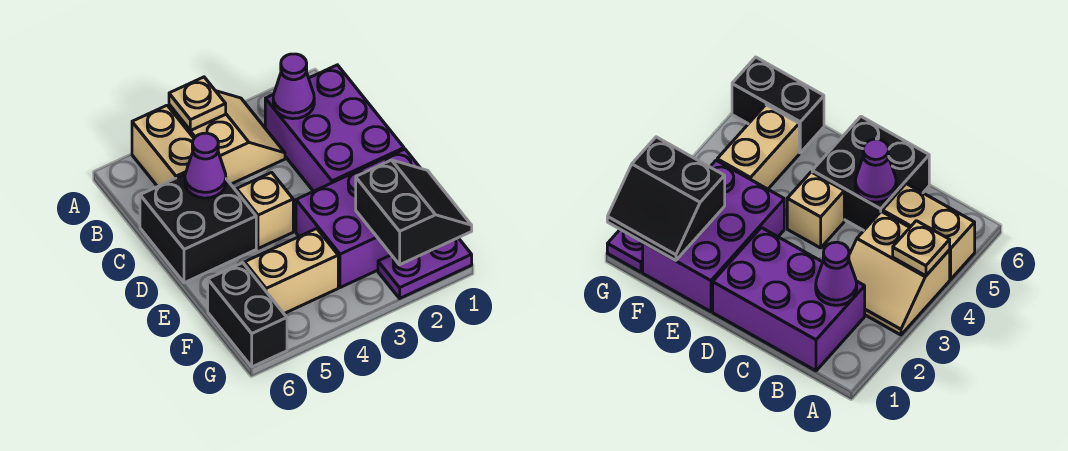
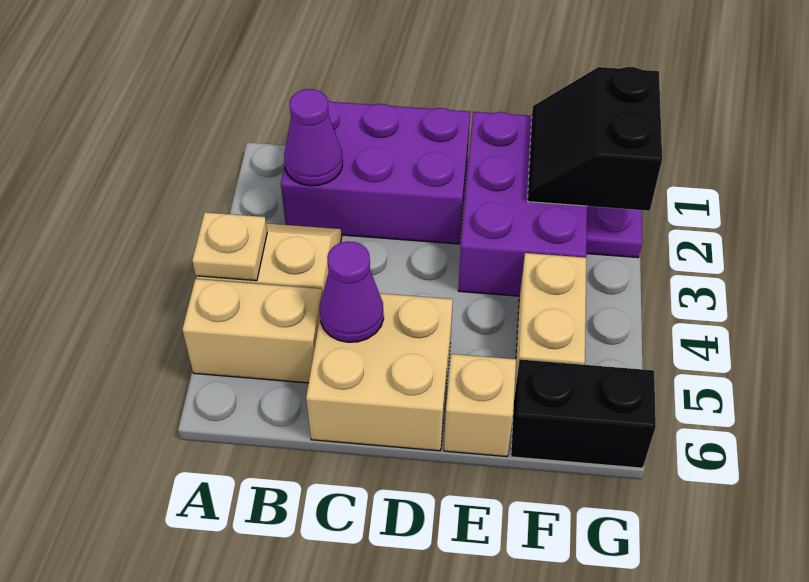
black brick C5:D6 level 1 -> tan brick C5:D6 level 1
tan brick D4 level 1 -> tan brick E6 level 1
black slope F1:G2 level 2 top 2 -> black slope F1:G2 level 2 top G

